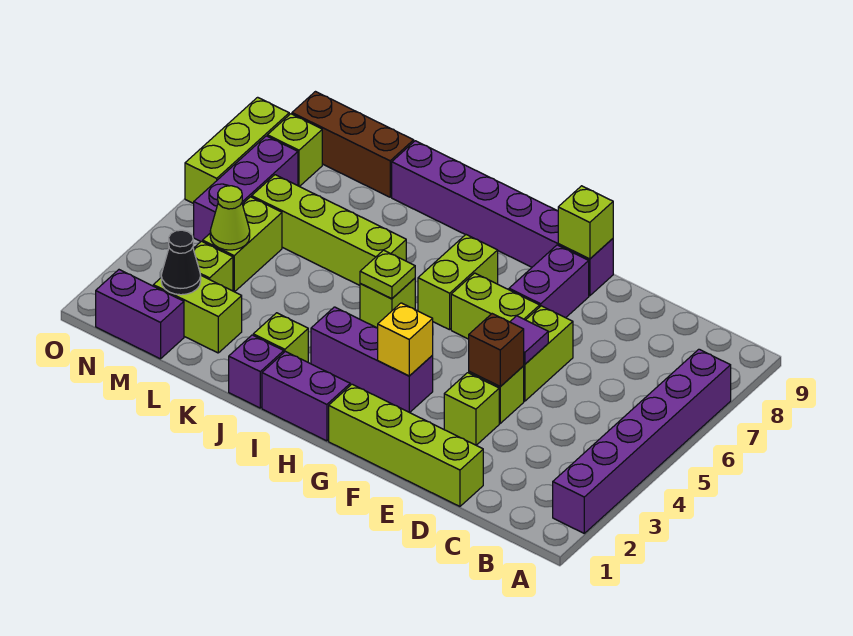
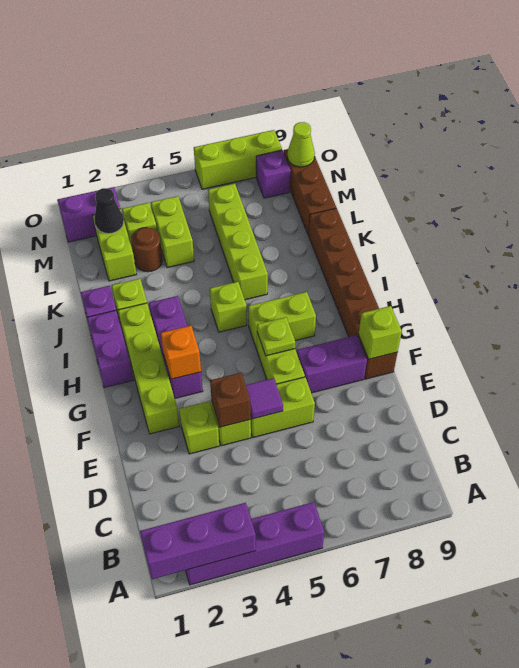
purple brick A2:A7 level 1 -> purple brick A2:A5 level 1
lime brick D1:G1 level 1 -> lime brick F2:I2 level 1
purple brick F9:K9 level 1 -> brown brick F9:K9 level 1
yellow brick G3 level 2 -> orange brick G3 level 2
lime plate I5 level 2 -> lime plate G6 level 2
none -> brown round brick L3 level 1
purple brick M1:N1 level 1 -> purple brick N1:N2 level 1
lime brick M4:M5 level 1 -> lime brick L4:M4 level 1
lime cone M4 level 2 -> lime cone N9 level 2
purple brick N5:N7 level 1 -> purple brick A1:A3 level 2
lime brick N8 level 1 -> purple brick N8 level 1

